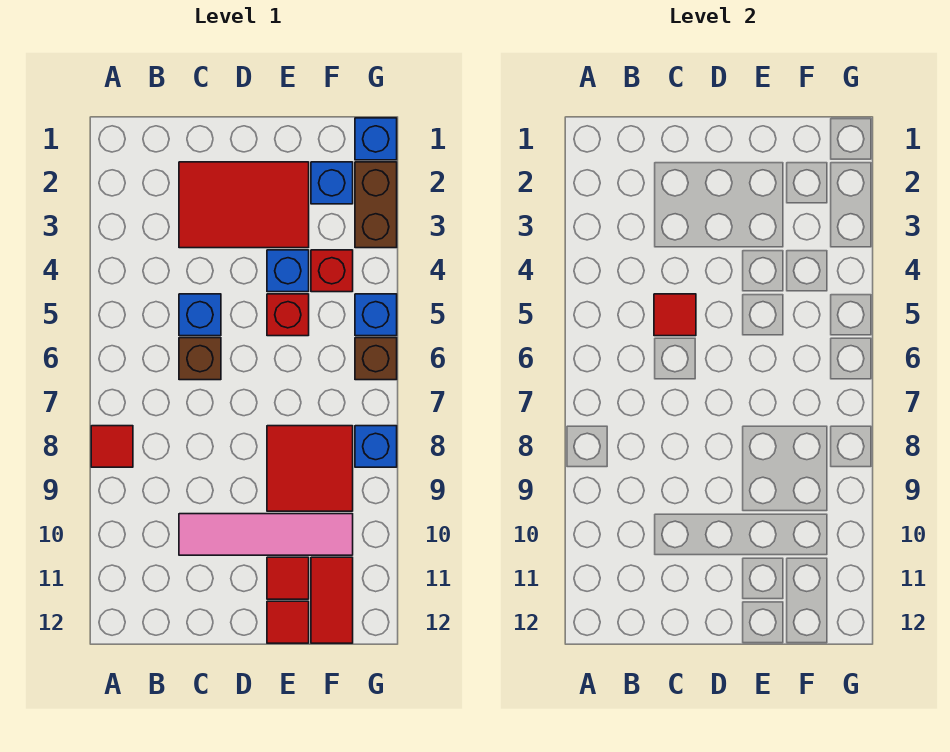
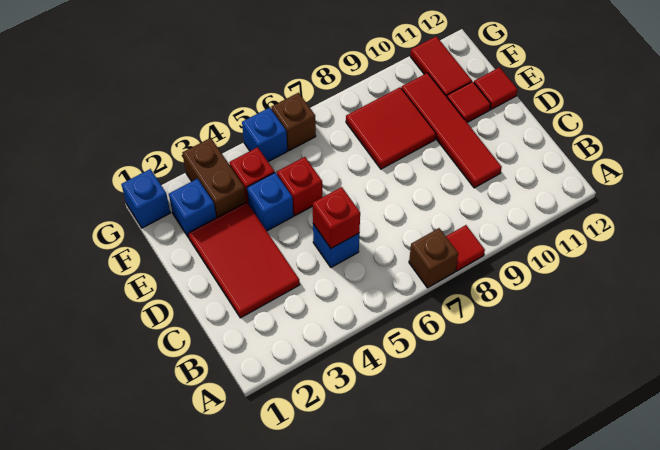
red tile C5 level 2 -> red brick C5 level 2
brown brick C6 level 1 -> brown brick A7 level 1
pink tile C10:F10 level 1 -> red tile C10:F10 level 1
red tile F11:F12 level 1 -> red tile F11:G11 level 1
brown brick G2:G3 level 1 -> brown brick F3:G3 level 1
blue brick G8 level 1 -> none

